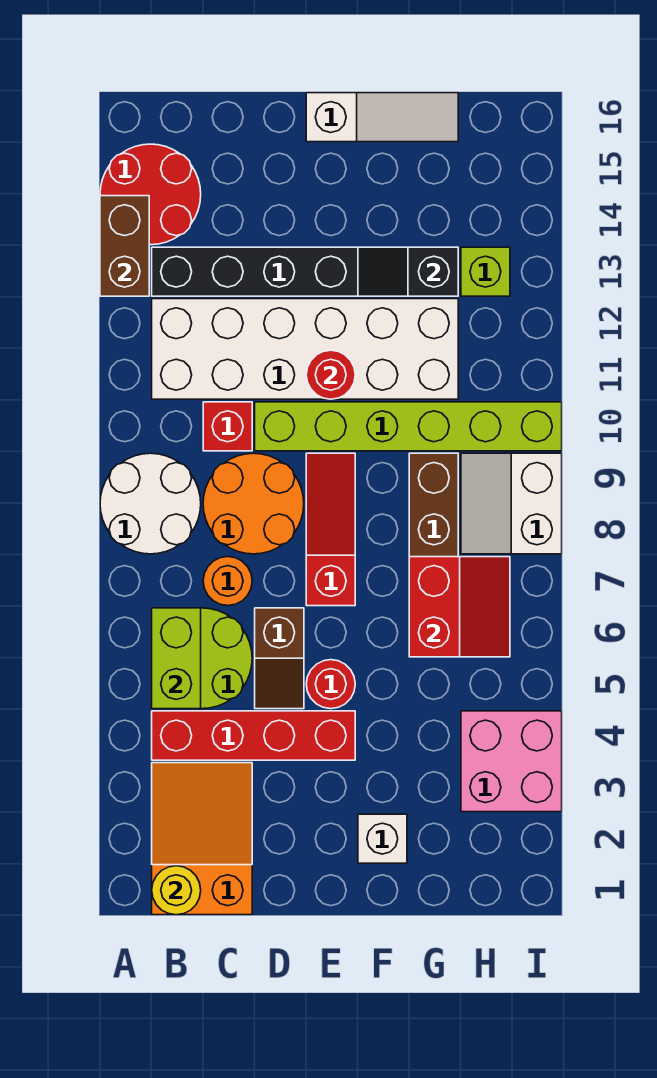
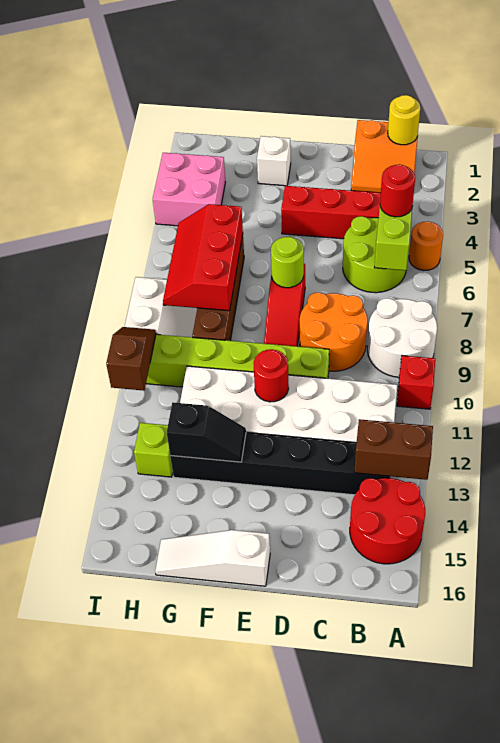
brown brick A13:A14 level 2 -> brown brick A13:B13 level 2
orange slope B1:C3 level 1 top 1 -> orange slope B1:C2 level 1 top 1
orange round brick C7 level 1 -> orange round brick A5 level 1
red brick C10 level 1 -> red brick A10 level 1
brown slope D5:D6 level 1 top 6 -> brown slope I10:I11 level 2 top 11
red round brick E5 level 1 -> red round brick B5 level 3
none -> lime round brick E7 level 2
red slope G6:H7 level 2 top G -> red slope G6:H8 level 2 top G

